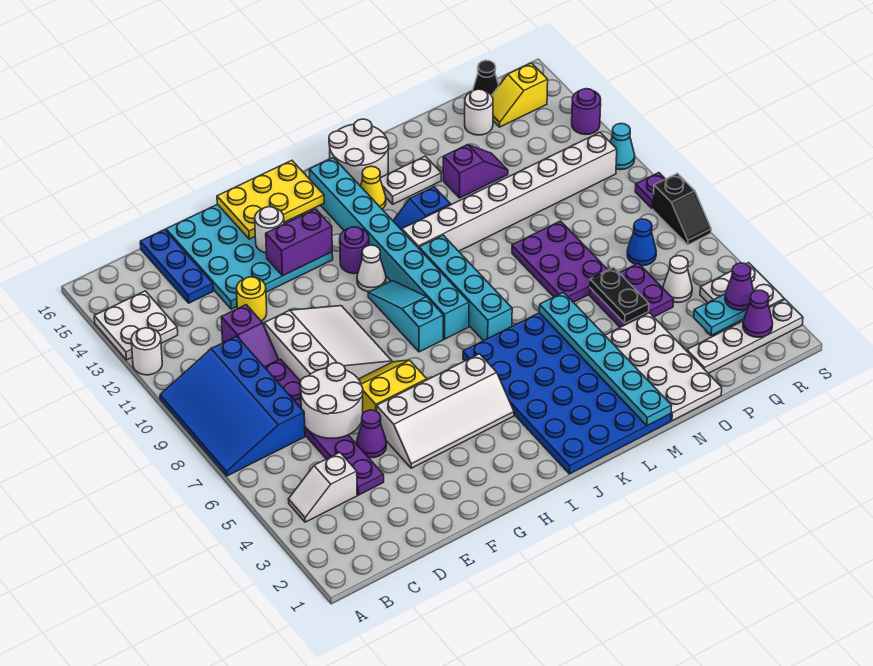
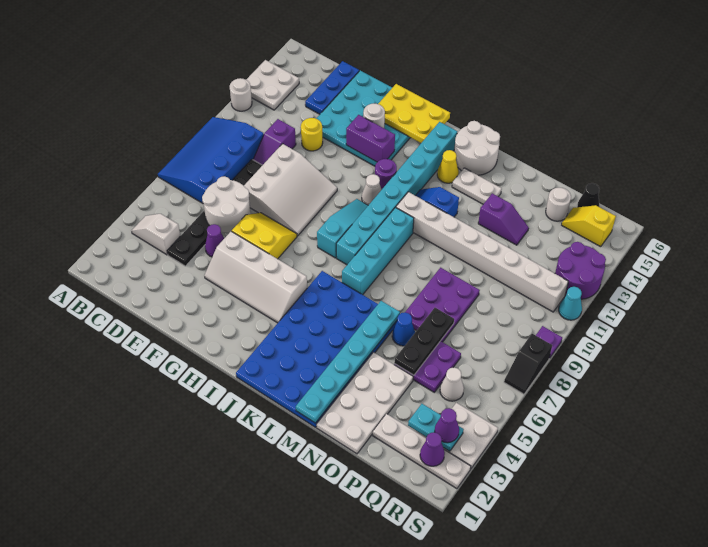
purple plate D4:D9 level 1 -> black plate D4:D9 level 1
black plate O5:O6 level 2 -> black plate O5:O7 level 2
blue cone Q7 level 1 -> blue cone N6 level 1
purple round brick S13 level 1 -> purple round brick R12:S13 level 1

